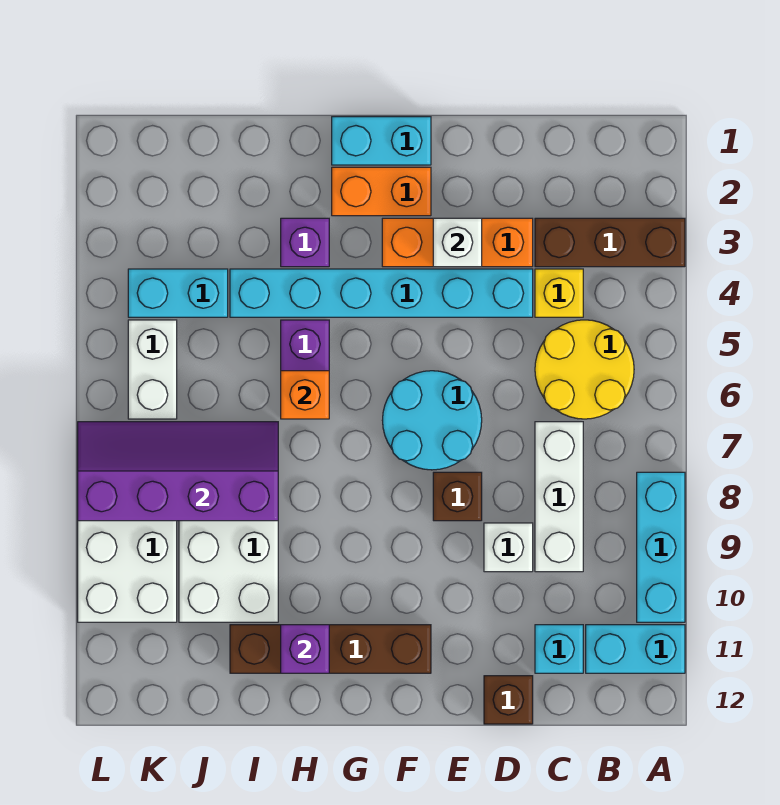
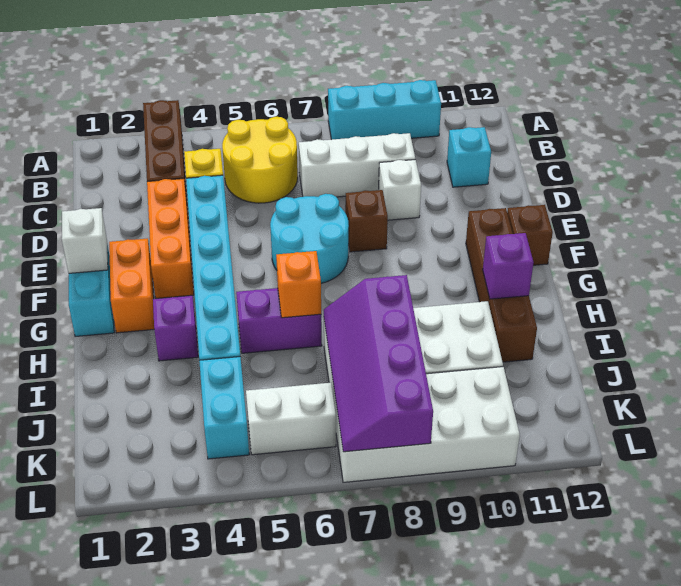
cyan brick A11:B11 level 1 -> none
brown brick D12 level 1 -> brown brick F12 level 1
white brick E3 level 2 -> white brick F1 level 2

